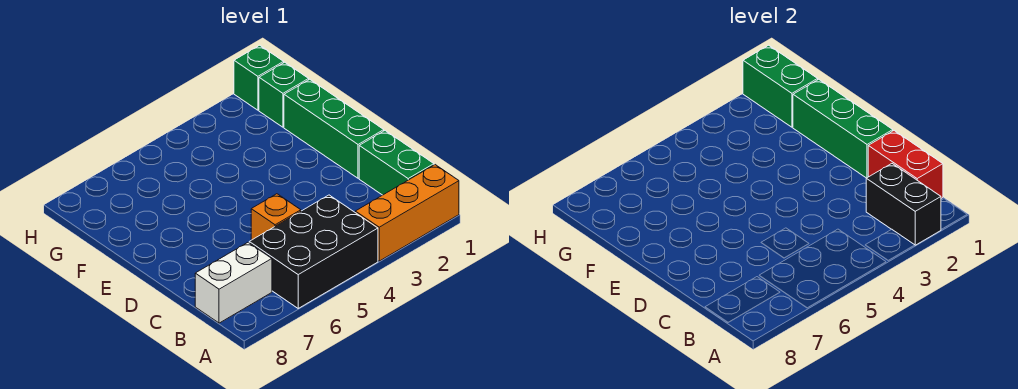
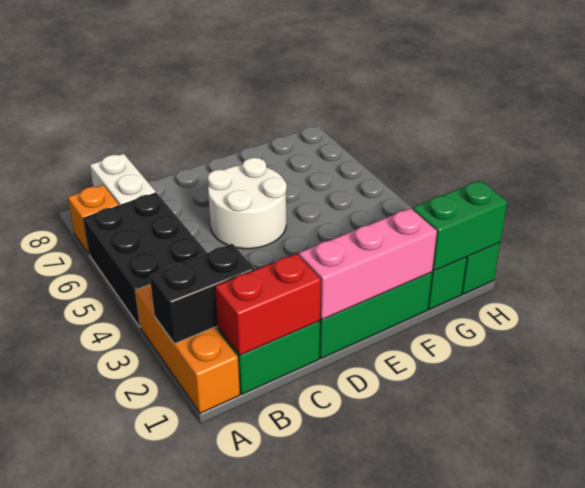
orange brick C5 level 1 -> orange brick A7 level 1
green brick D1:F1 level 2 -> pink brick D1:F1 level 2
none -> white round brick D5:E6 level 1

